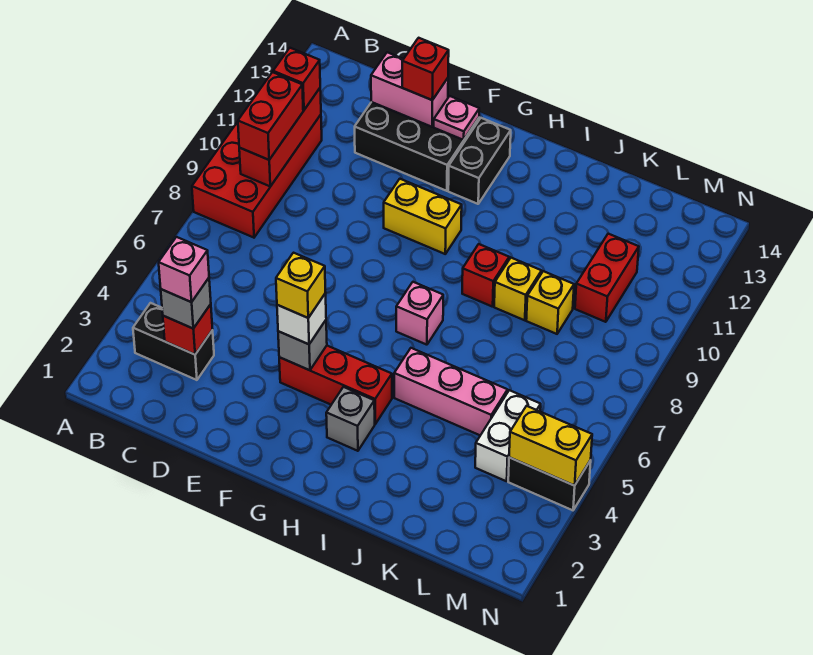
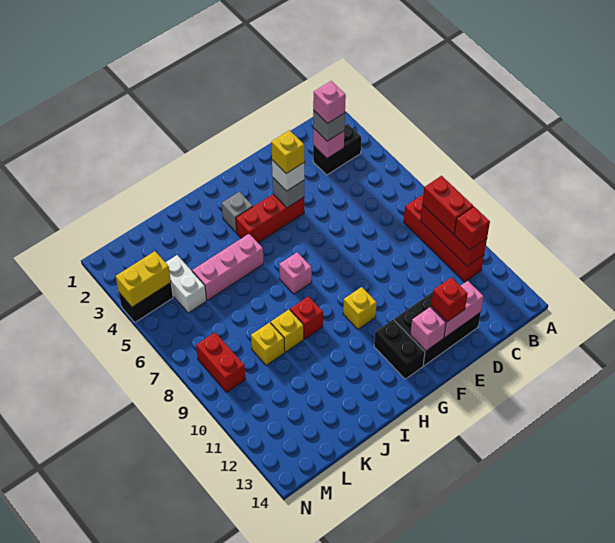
red brick A8:B11 level 1 -> red brick B8:B11 level 1
red brick C3 level 2 -> pink brick C3 level 2
yellow brick F10:G10 level 1 -> yellow brick G10 level 1
pink plate F13 level 2 -> pink brick F13 level 2
red brick L10:L11 level 1 -> red brick M8:M9 level 1

